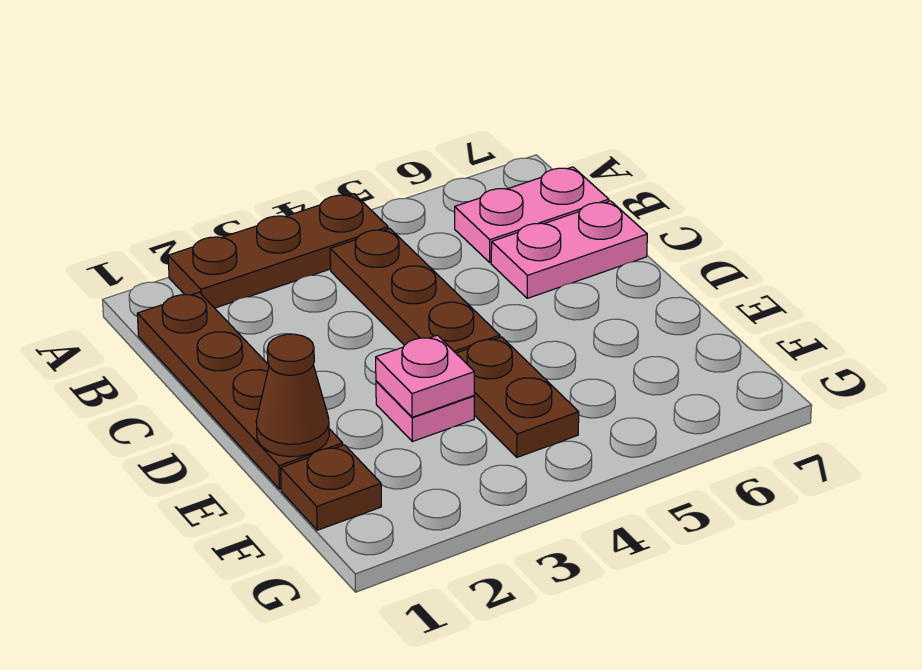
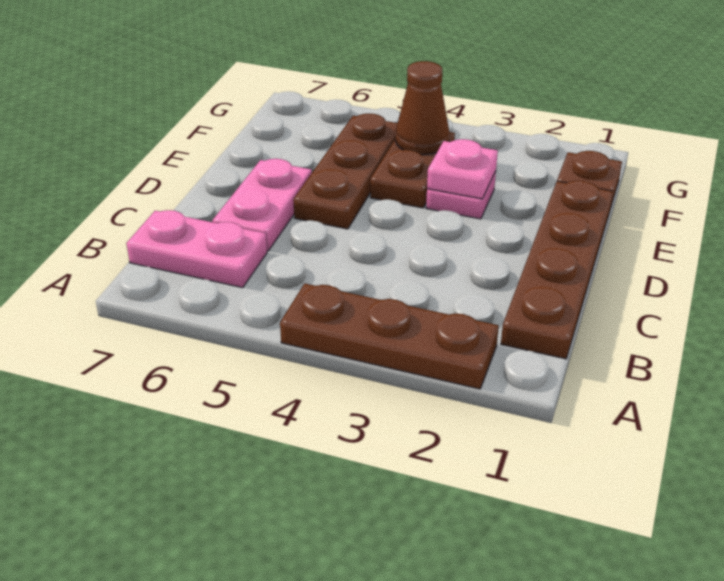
brown plate B4:D4 level 1 -> brown plate D5:F5 level 1
pink plate C6:C7 level 1 -> pink plate C6:D6 level 1
brown cone E1 level 2 -> brown cone F4 level 2

